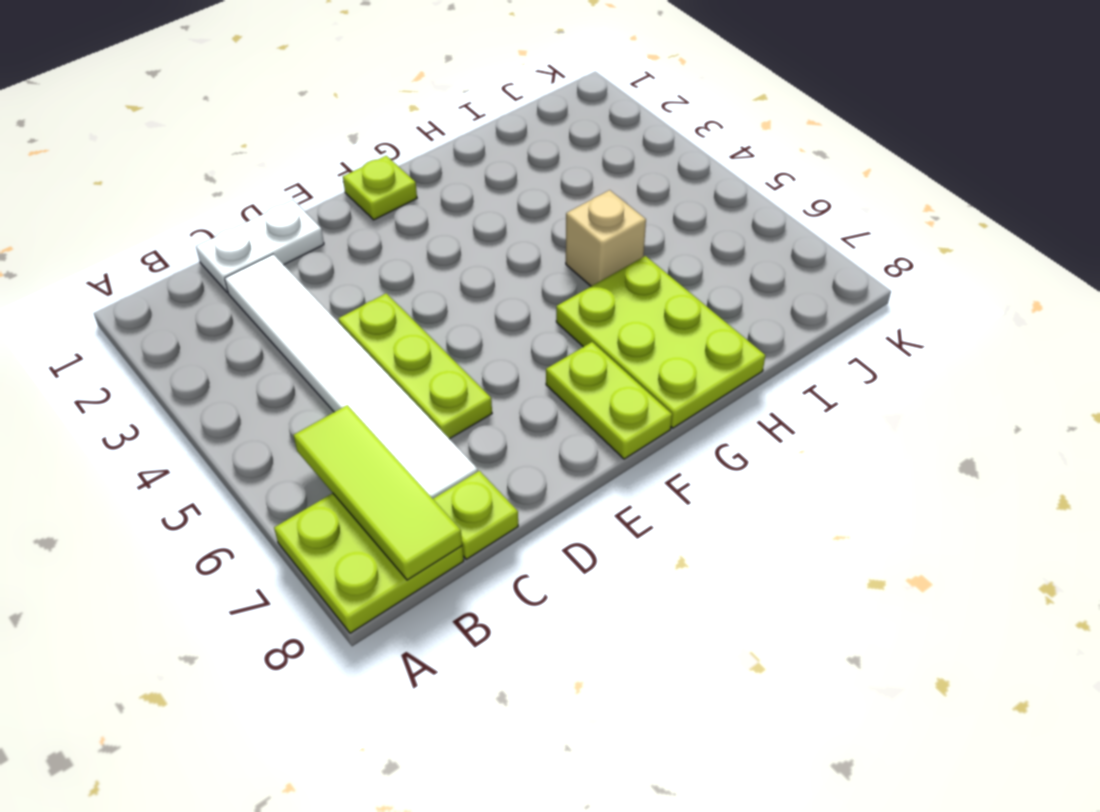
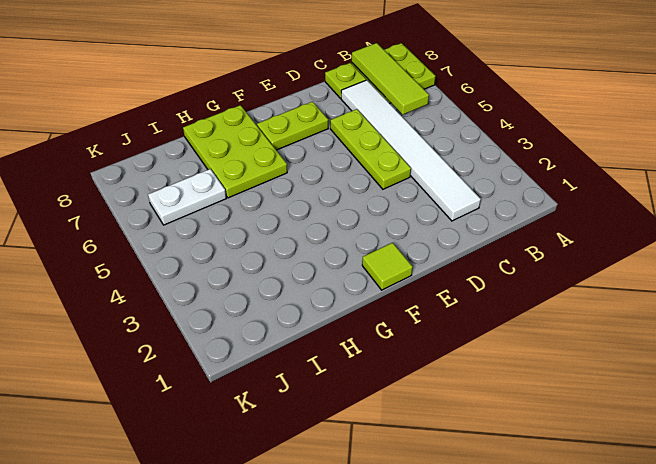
white plate C1:D1 level 1 -> white plate I6:J6 level 1
lime plate F1 level 1 -> lime tile F1 level 1
lime plate F7:F8 level 1 -> lime plate E7:F7 level 1
tan brick H5 level 1 -> none

